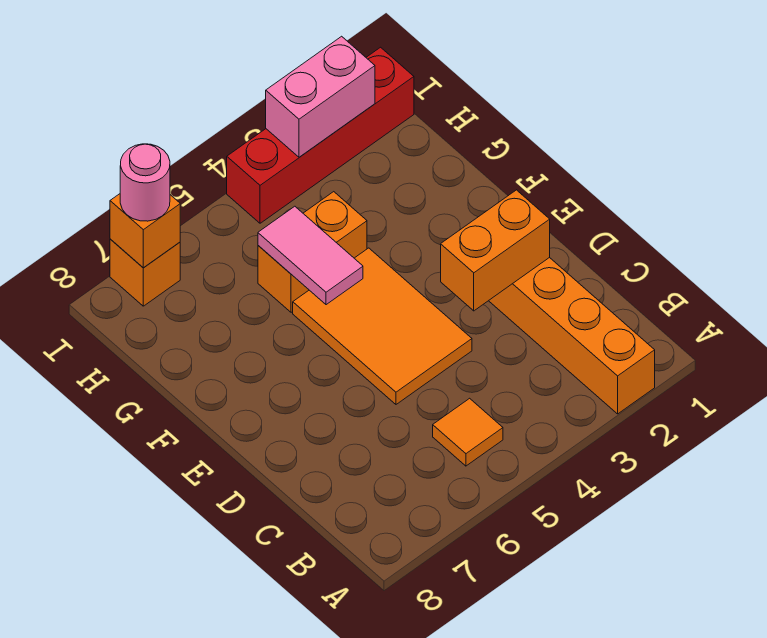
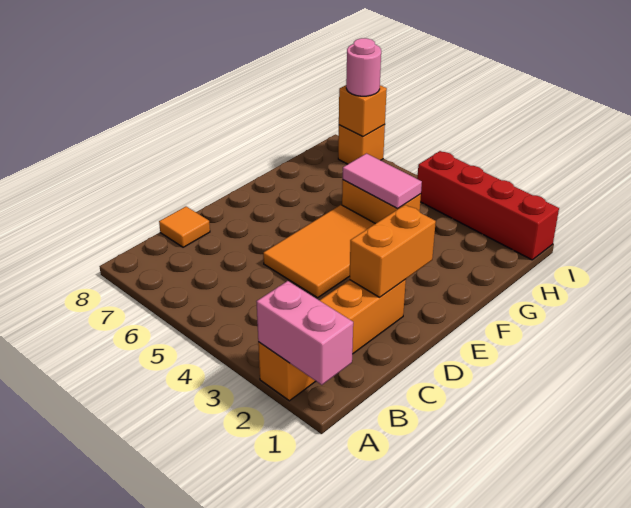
orange tile B5 level 1 -> orange tile C8 level 1
orange brick D2:D3 level 2 -> orange brick D2:E2 level 2
pink tile F5:G5 level 2 -> pink tile G4:G5 level 2
pink brick I2:I3 level 2 -> pink brick A1:A2 level 2

